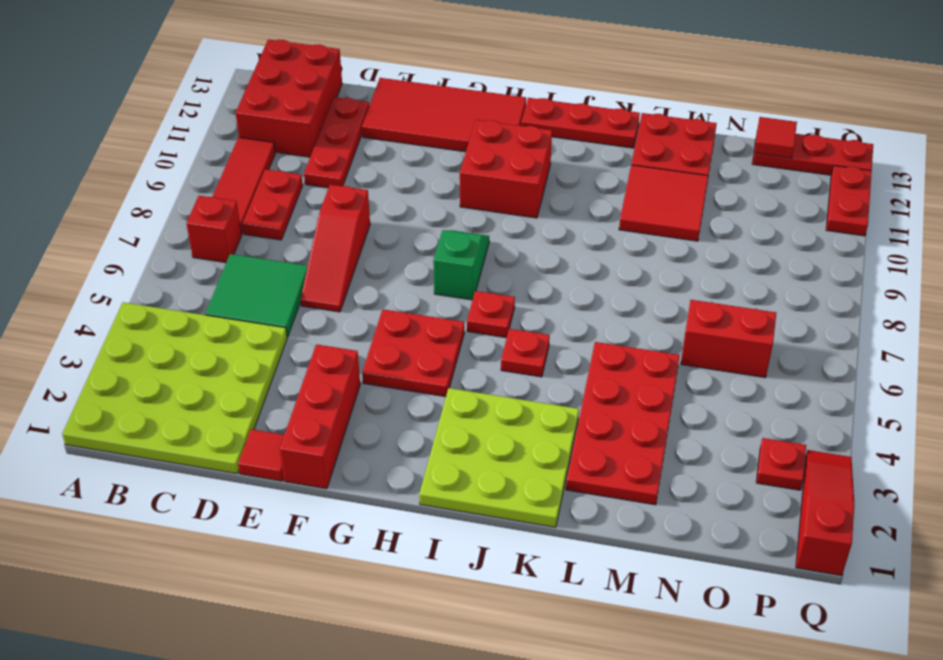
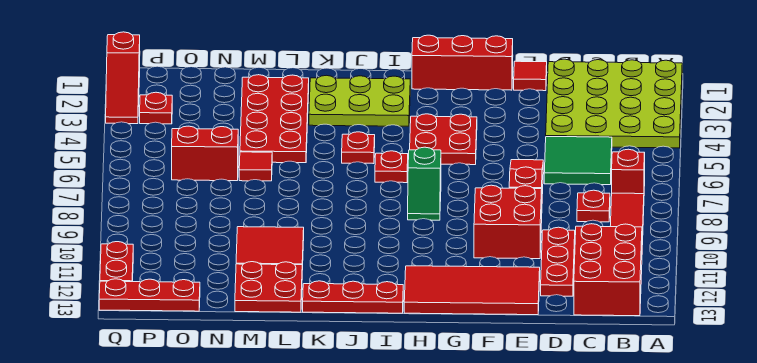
red plate C8:C9 level 1 -> red plate C8 level 1
red brick F1:F3 level 1 -> red brick F1:H1 level 1
red brick H10:I11 level 1 -> red brick E9:F10 level 1
lime plate I1:K3 level 1 -> lime plate I2:K3 level 1
red tile O13 level 2 -> red tile M6 level 1

